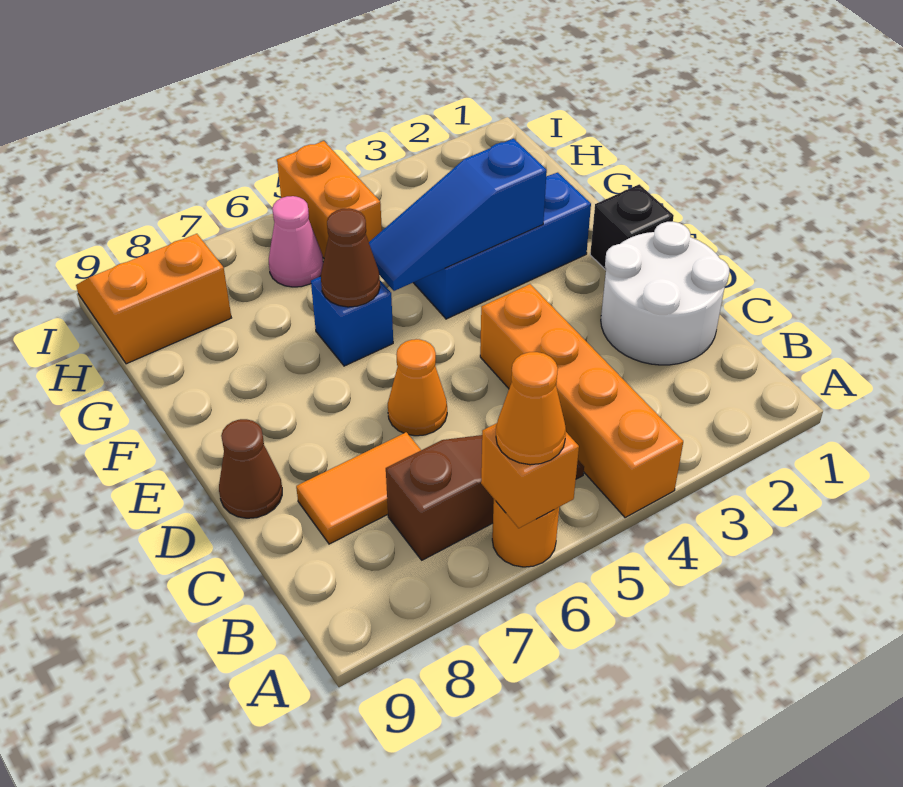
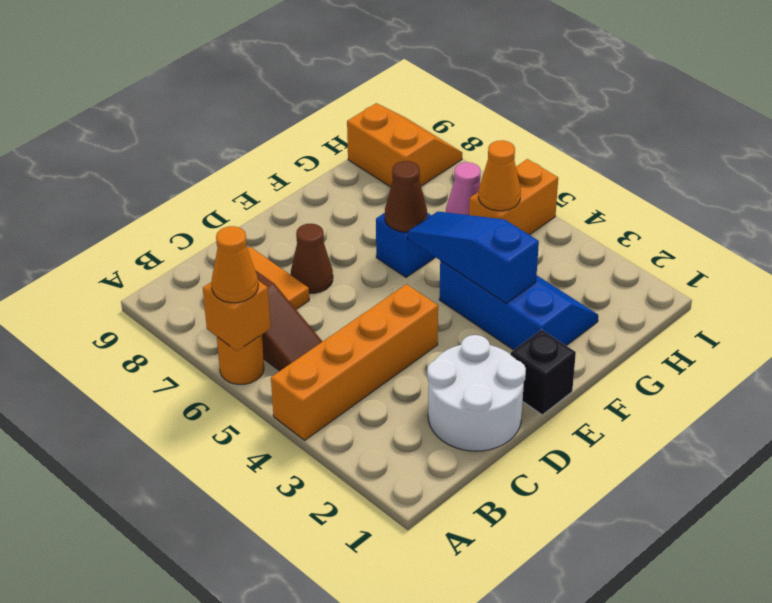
orange cone D6 level 1 -> orange cone H5 level 2
brown cone D9 level 1 -> brown cone D7 level 1

